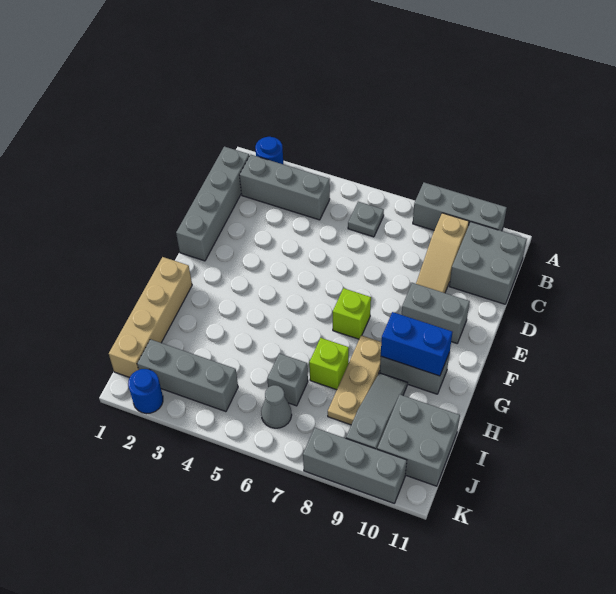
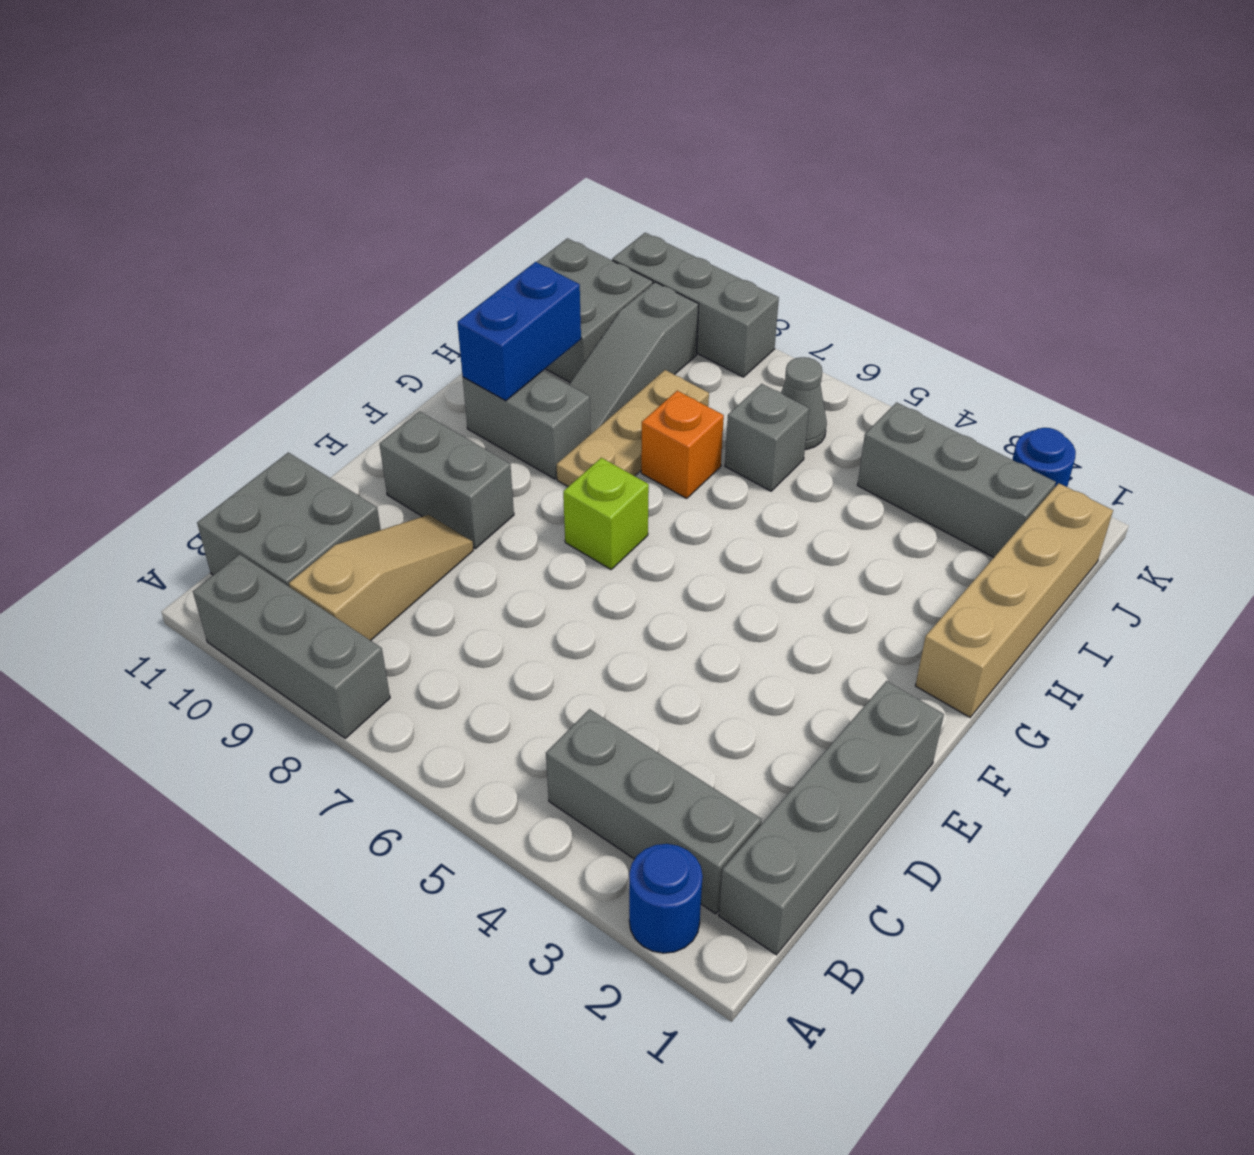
grey plate B6 level 1 -> none
blue brick G9:G10 level 2 -> blue brick G10:H10 level 2
lime brick H7 level 1 -> orange brick H7 level 1

